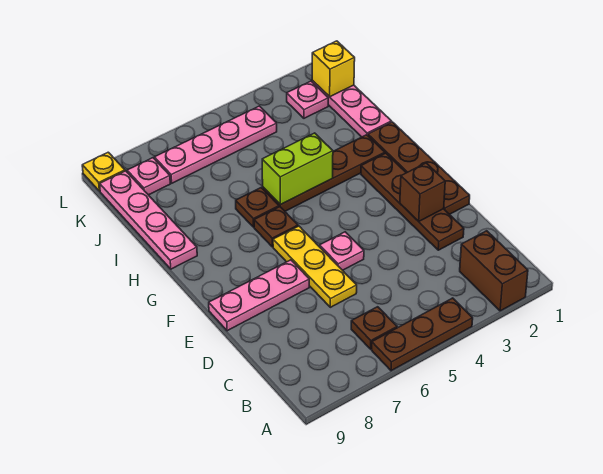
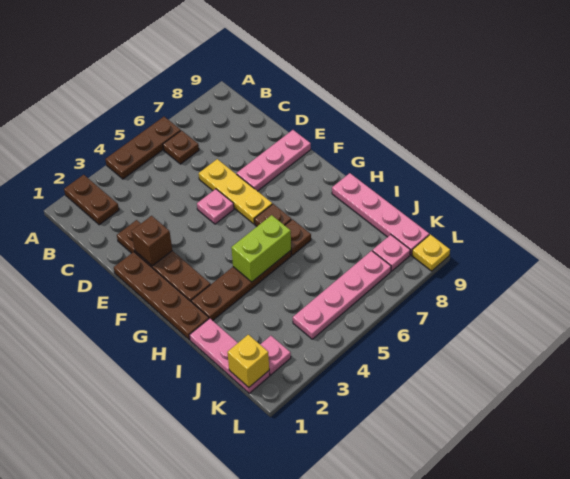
brown brick A2:B2 level 1 -> brown plate A2:B2 level 1

